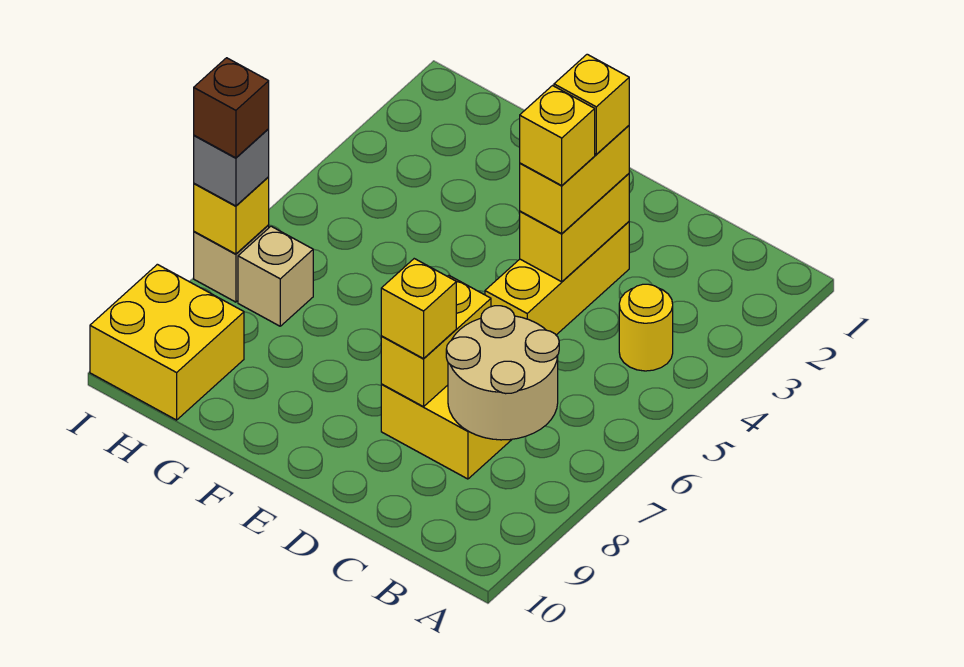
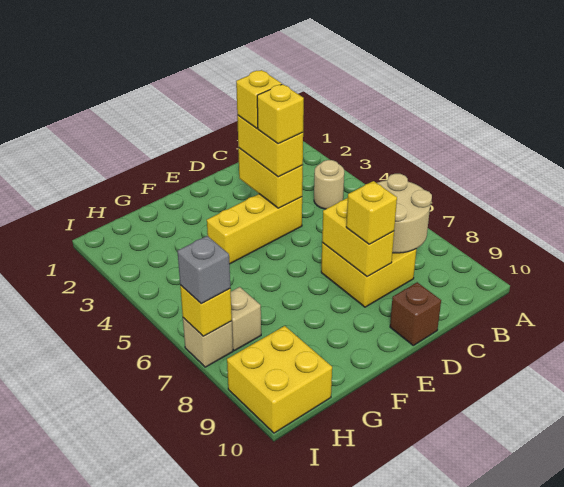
yellow round brick B4 level 1 -> tan round brick B4 level 1
yellow brick D3:D5 level 1 -> yellow brick D4:F4 level 1
brown brick I7 level 4 -> brown brick D10 level 1

